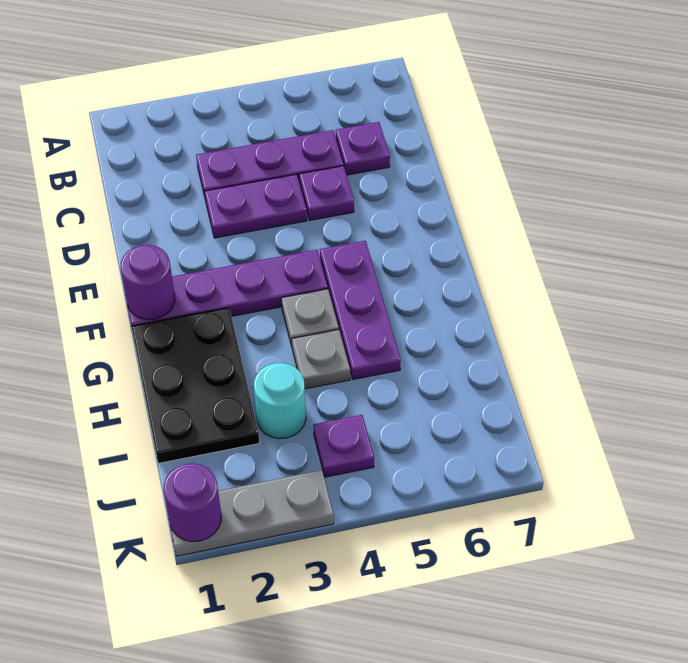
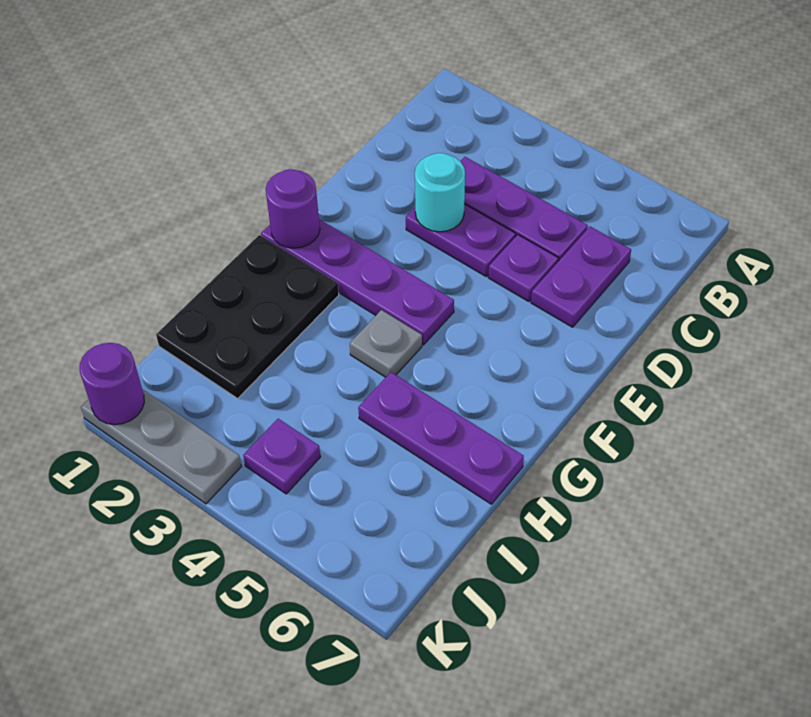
purple plate C6 level 1 -> purple plate C6:D6 level 1
purple plate F5:H5 level 1 -> purple plate H5:H7 level 1
grey plate H4 level 1 -> none
cyan round brick I3 level 1 -> cyan round brick D3 level 2

